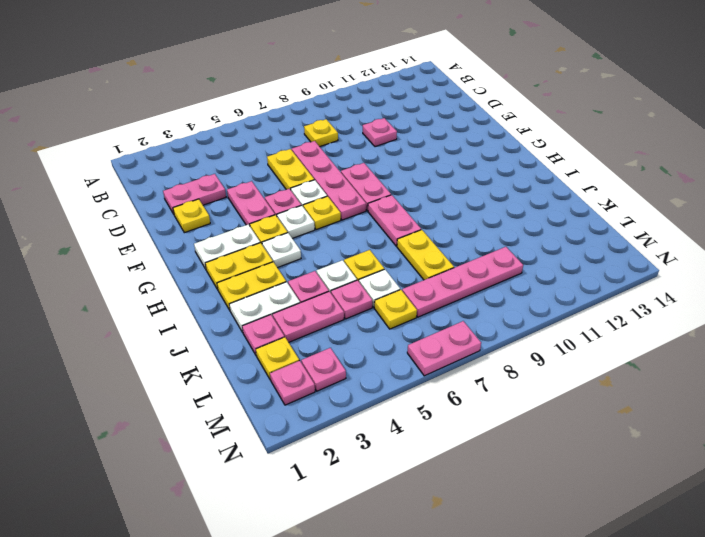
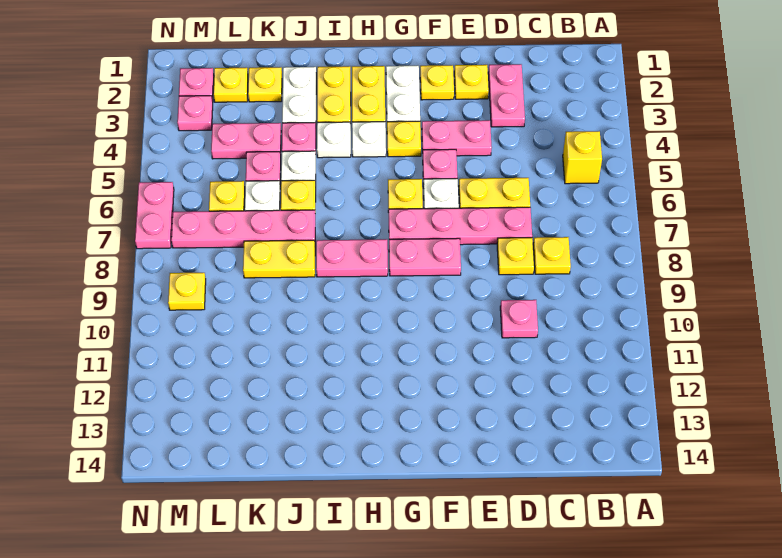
none -> yellow brick B5 level 1
none -> yellow plate D8 level 1
none -> yellow plate F2 level 1
white plate G5 level 1 -> white plate I4 level 1
pink plate K2 level 1 -> yellow plate K2 level 1
pink plate K3:K4 level 1 -> pink plate K4:L4 level 1
pink plate L7:L10 level 1 -> pink plate J7:M7 level 1
none -> yellow plate M9 level 1

